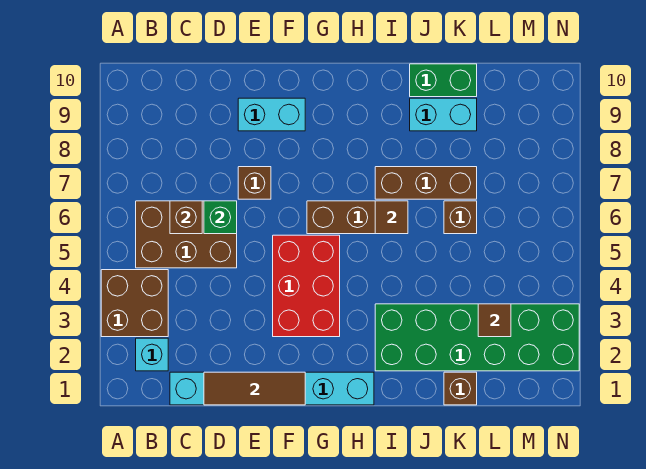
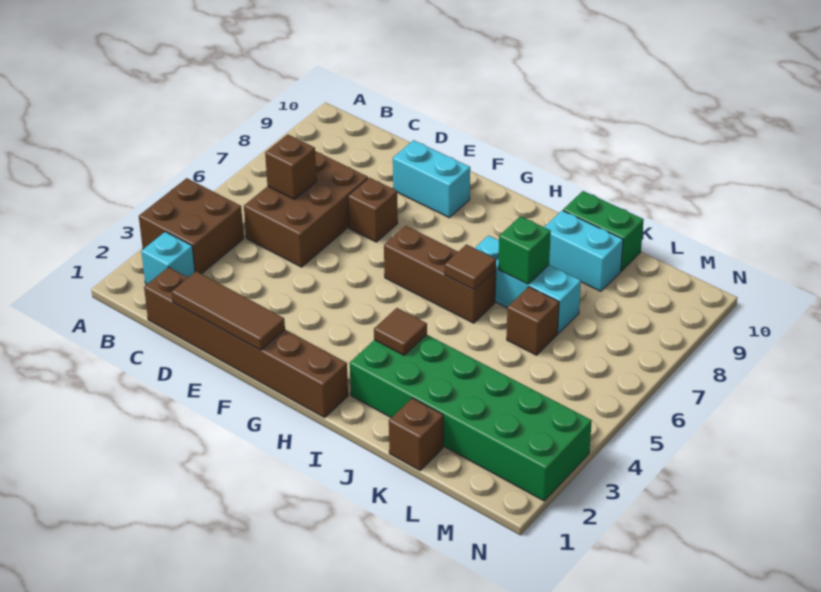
brown brick B5:D6 level 1 -> brown brick C5:D7 level 1
cyan brick C1:H1 level 1 -> brown brick C1:H1 level 1
green brick D6 level 2 -> green brick J7 level 2
red brick F3:G5 level 1 -> none
brown brick I7:K7 level 1 -> cyan brick I7:K7 level 1
brown tile L3 level 2 -> brown tile I3 level 2

